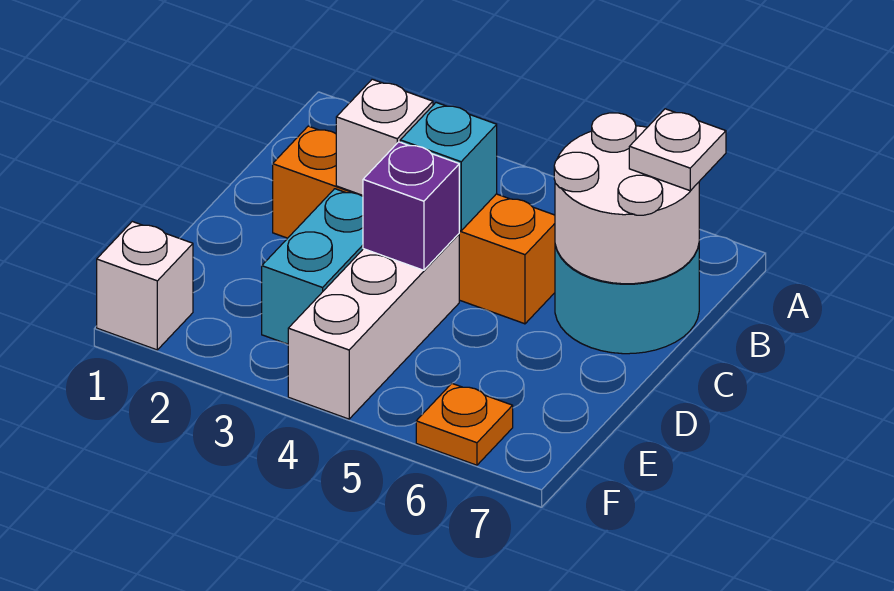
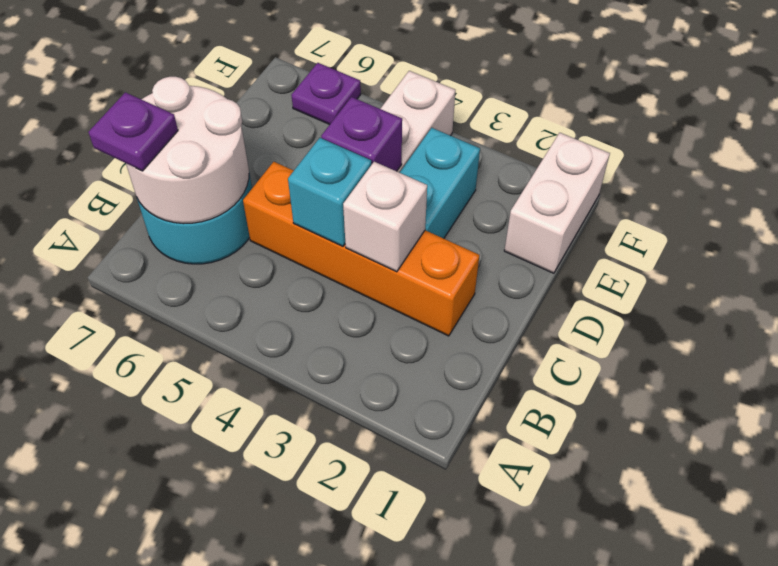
white plate B7 level 3 -> purple plate B7 level 3
white brick F1 level 1 -> white brick E1:F1 level 1
orange plate F6 level 1 -> purple plate F6 level 1

